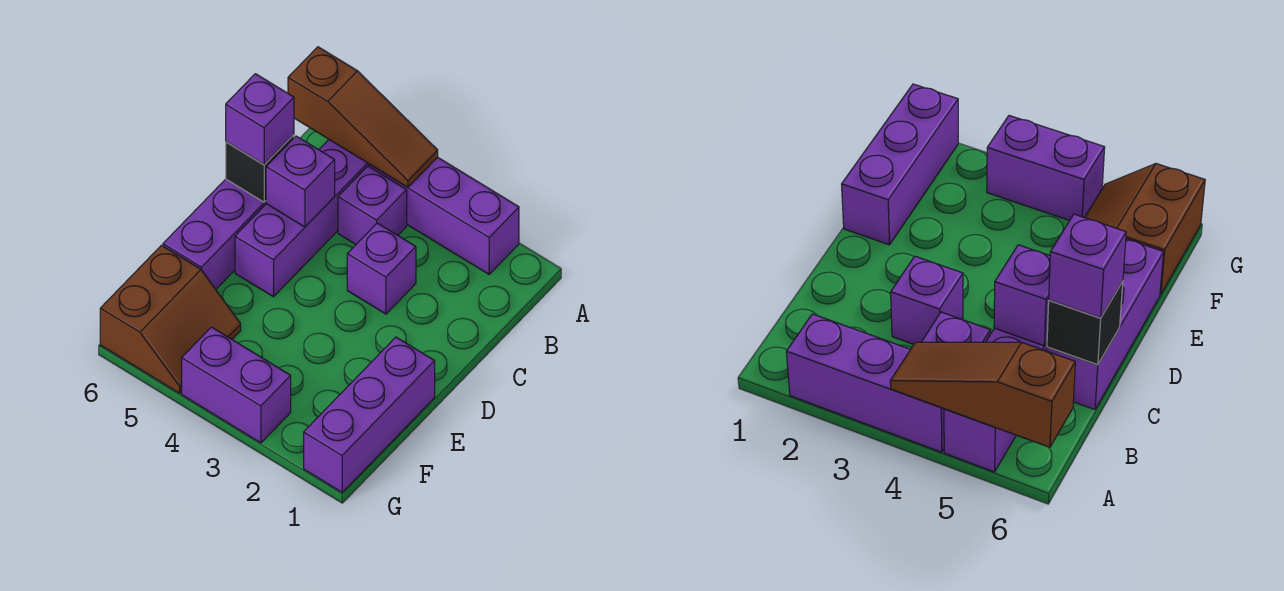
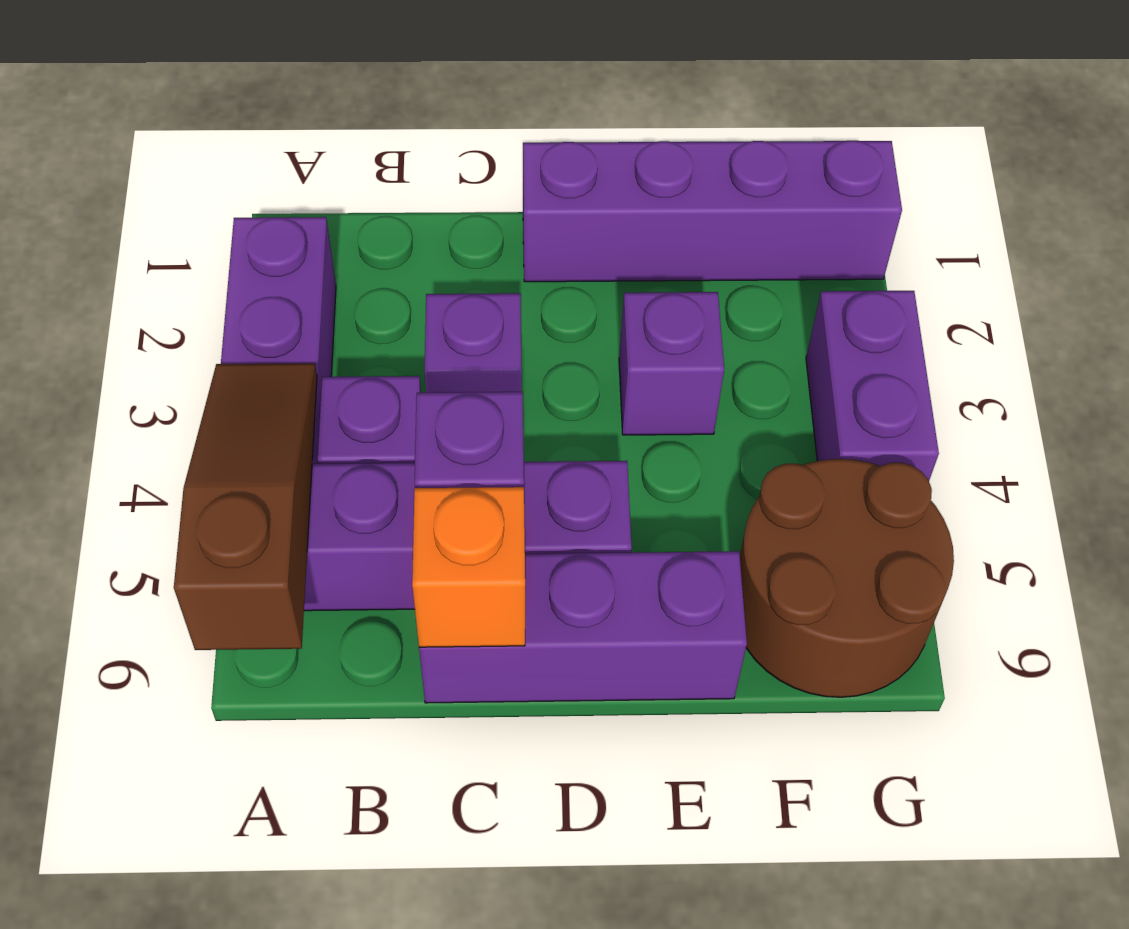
black brick C6 level 2 -> orange brick C6 level 2
purple brick C6 level 3 -> purple brick E3 level 1
purple brick E1:G1 level 1 -> purple brick D1:G1 level 1
brown slope F5:G6 level 1 top 6 -> brown round brick F5:G6 level 1

